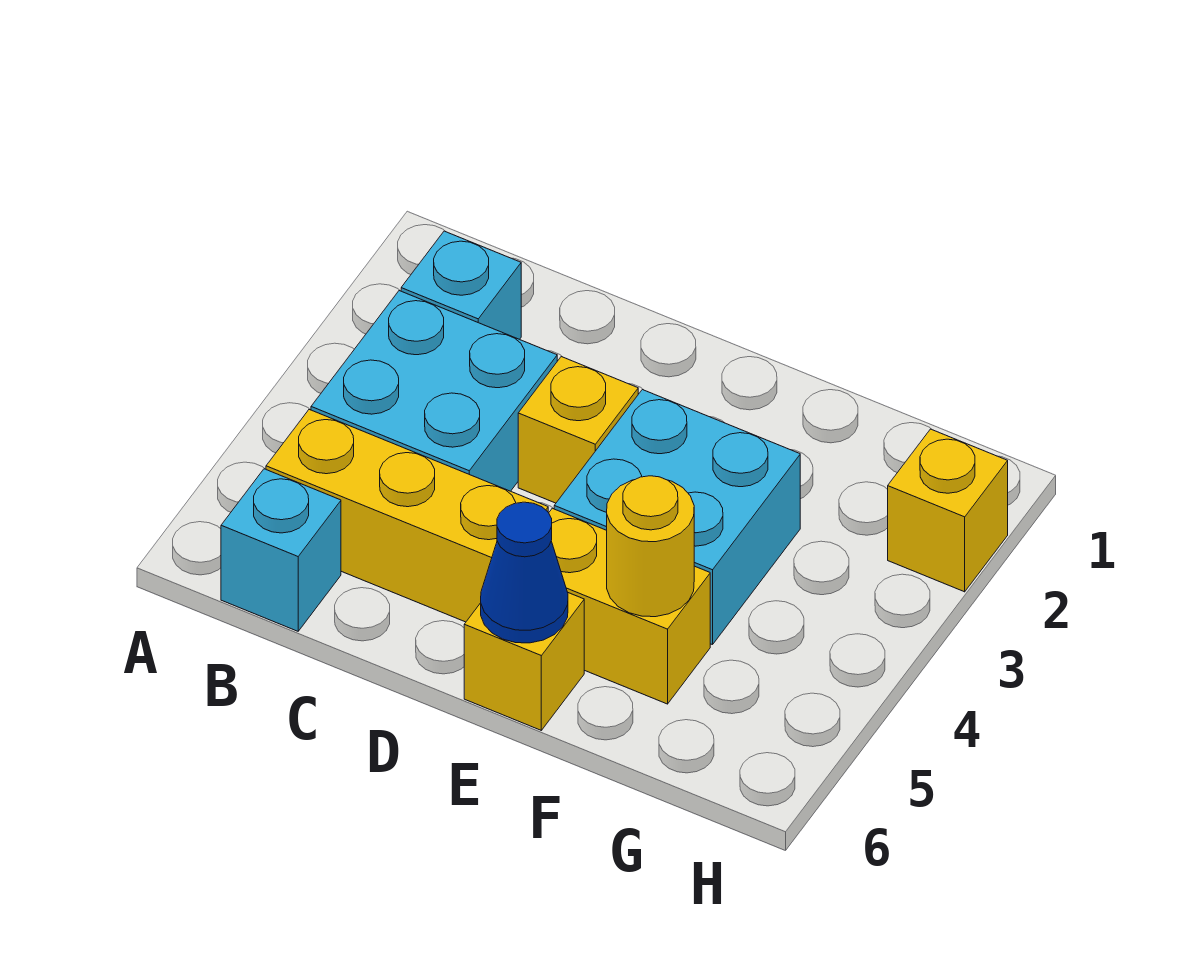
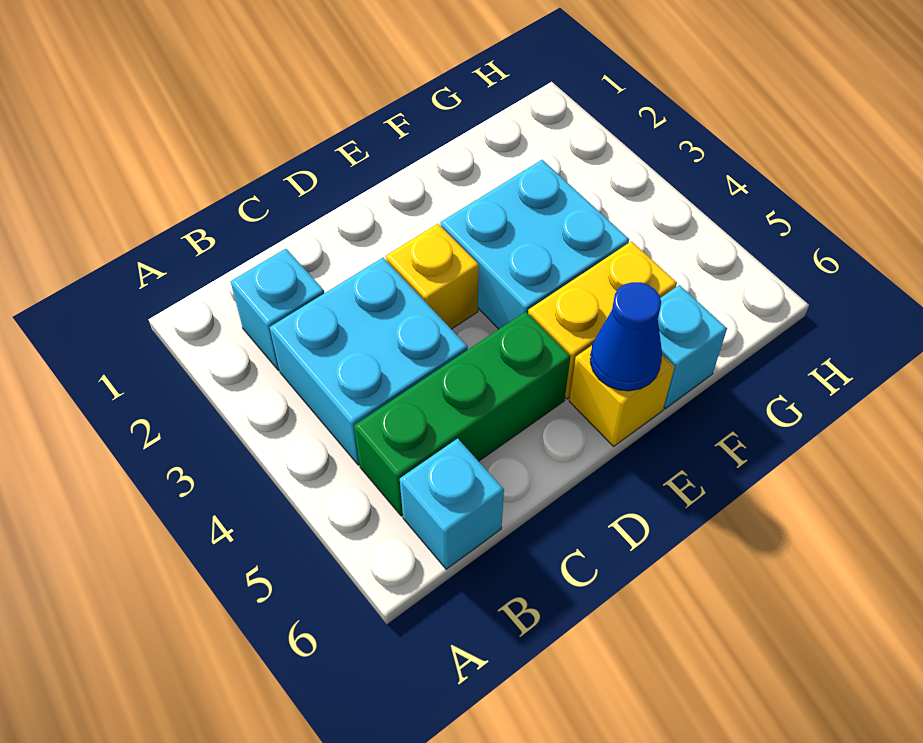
yellow brick B5:D5 level 1 -> green brick B5:D5 level 1
yellow round brick F5 level 2 -> none
none -> cyan brick F6 level 1
yellow brick H2 level 1 -> none

